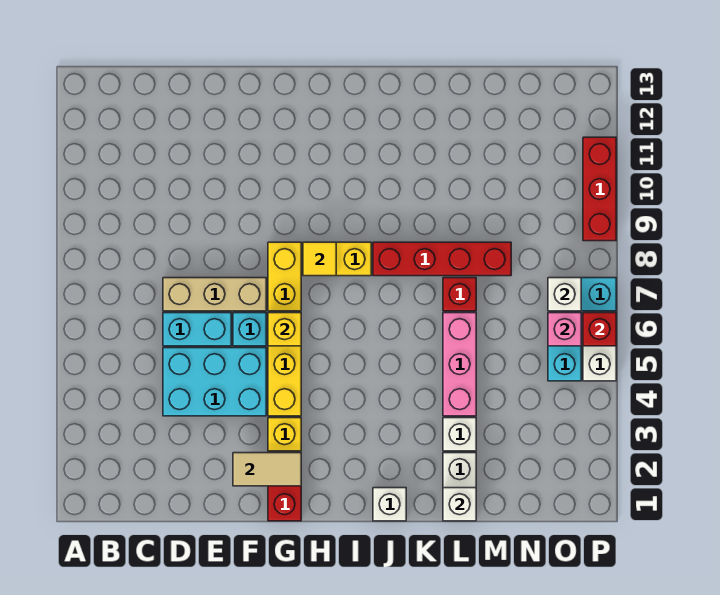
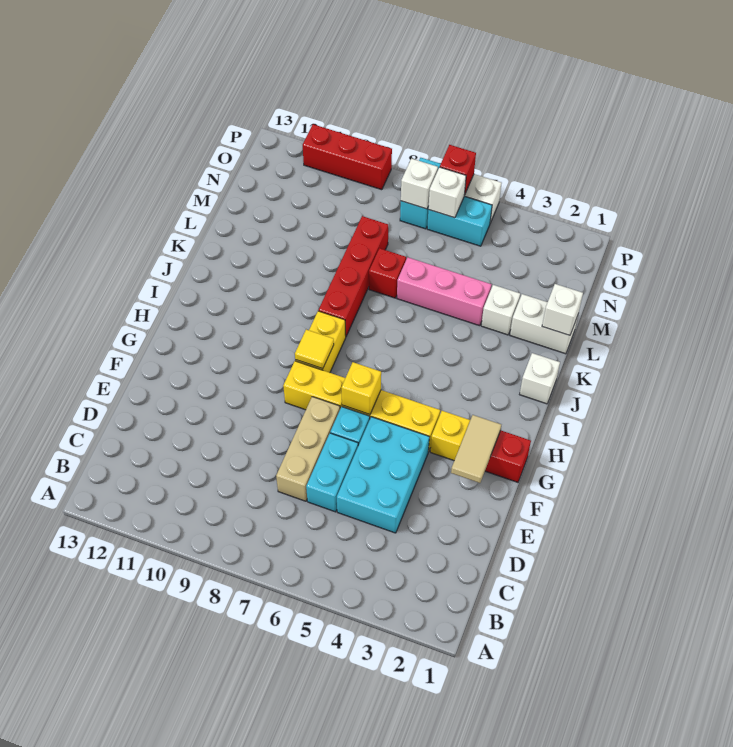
pink brick O6 level 2 -> white brick O6 level 2

